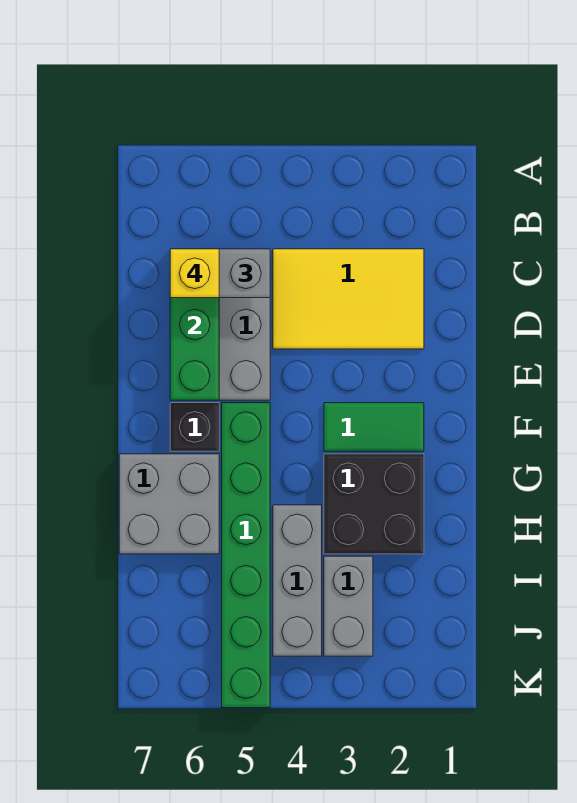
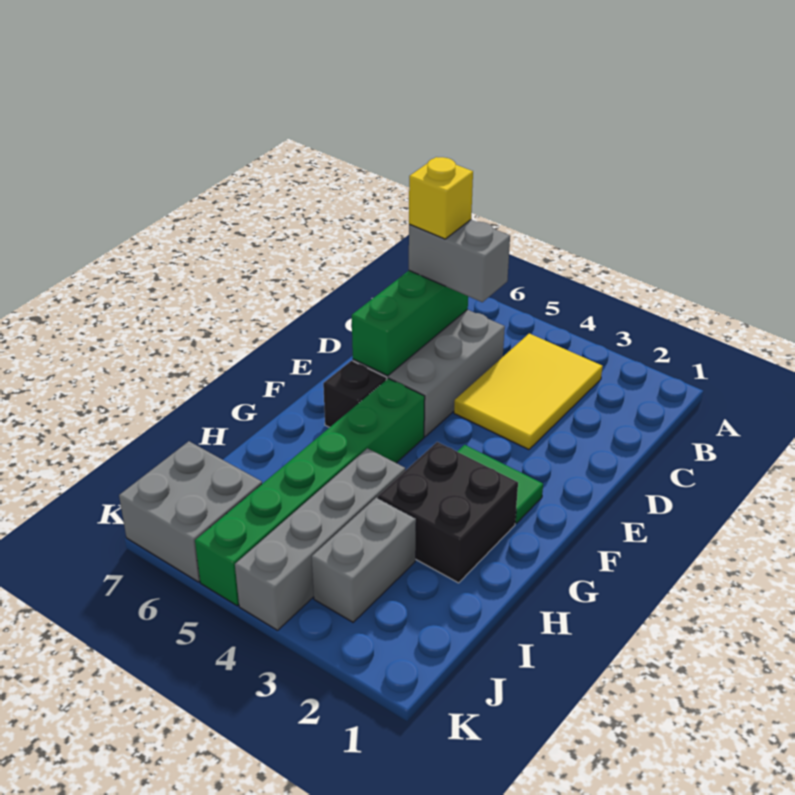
yellow tile C2:D4 level 1 -> yellow tile B3:D4 level 1
grey brick G6:H7 level 1 -> grey brick J6:K7 level 1
grey brick H4:J4 level 1 -> grey brick H4:K4 level 1

